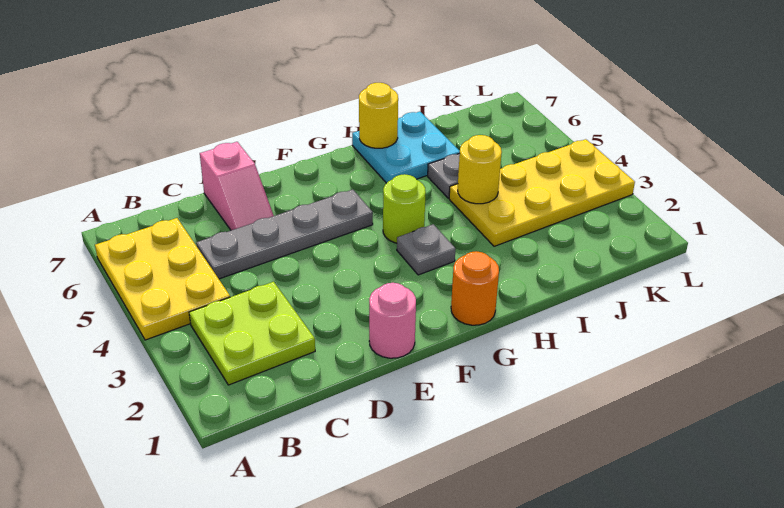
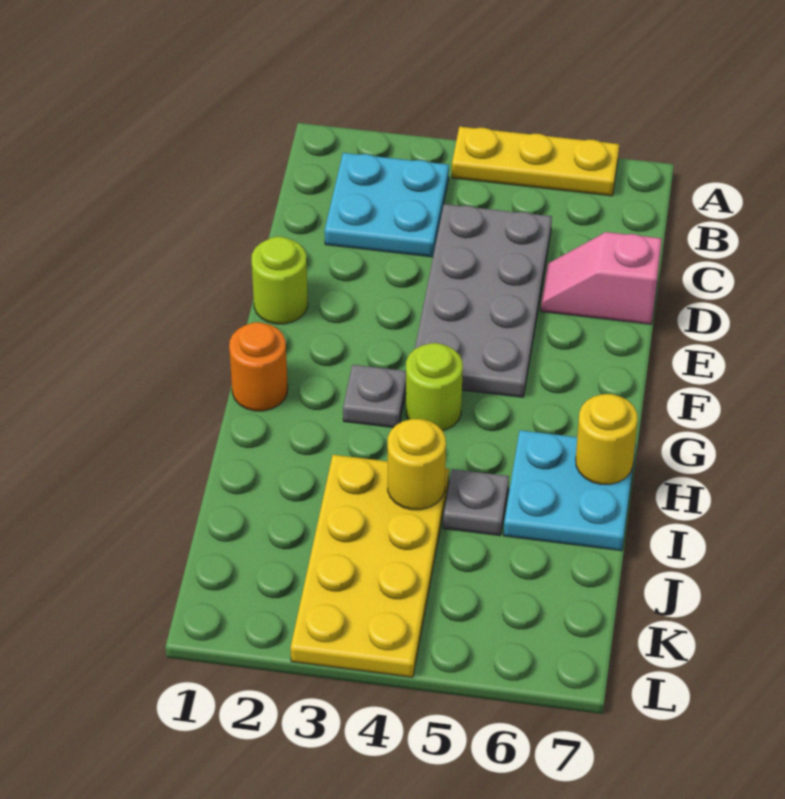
yellow plate A4:B6 level 1 -> yellow plate A4:A6 level 1
lime plate B2:C3 level 1 -> cyan plate B2:C3 level 1
grey plate C5:F5 level 1 -> grey plate C4:F5 level 1
pink round brick E1 level 1 -> lime round brick E1 level 1

